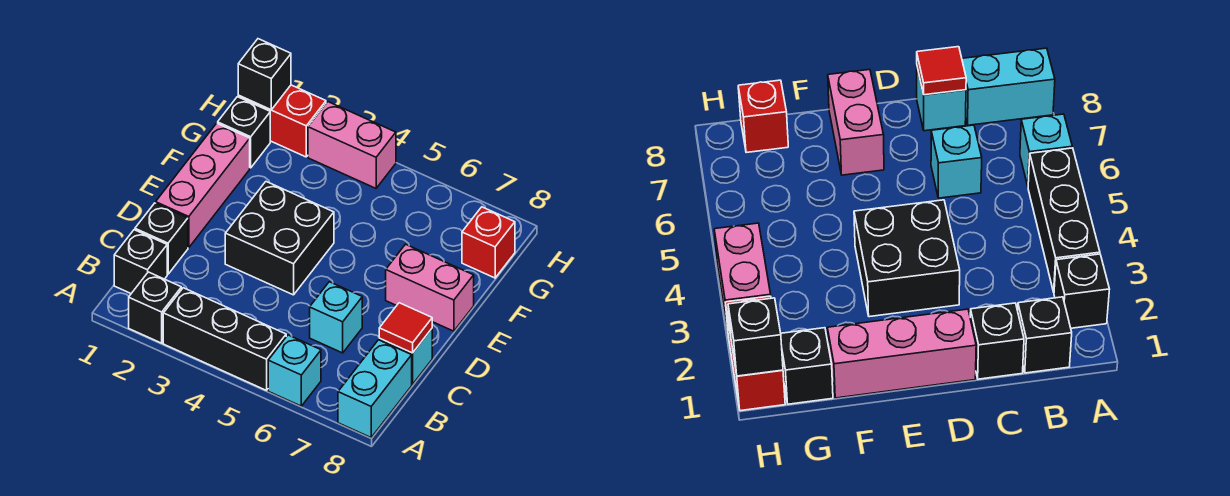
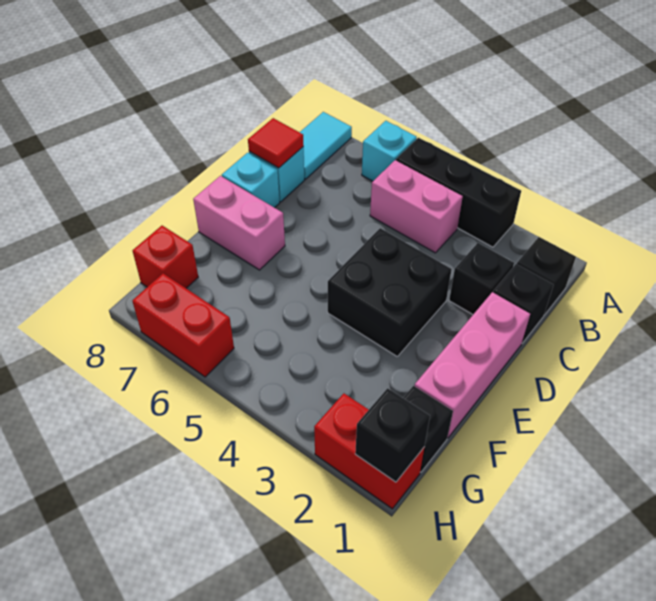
black brick A2 level 1 -> black brick C2 level 1
cyan brick A8:B8 level 1 -> cyan tile A8:B8 level 1
cyan brick C6 level 1 -> cyan brick D8 level 1
pink brick H3:H4 level 1 -> pink brick B4:B5 level 1
none -> red brick H6:H7 level 1

